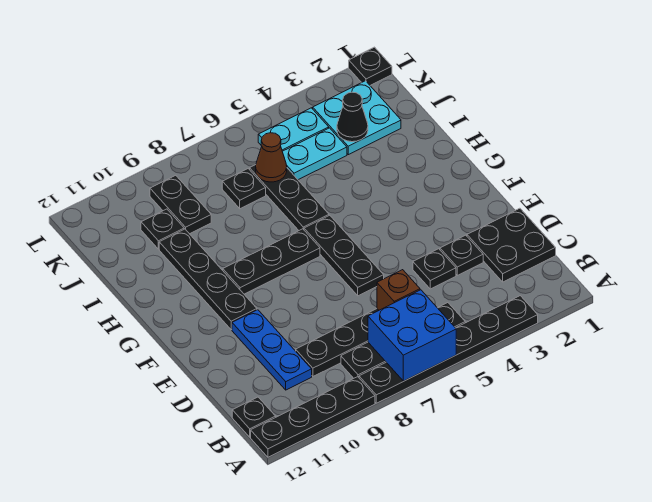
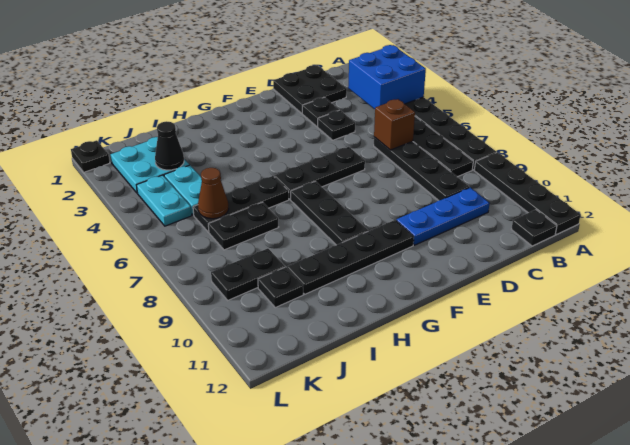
blue brick A6:B7 level 2 -> blue brick A3:B4 level 2
black plate J7 level 1 -> black plate I7:J7 level 1

